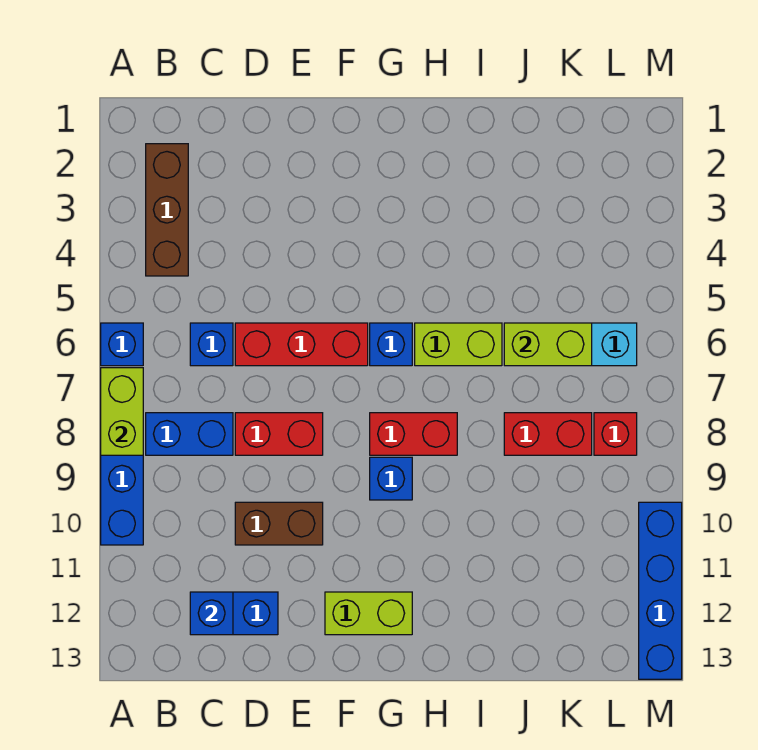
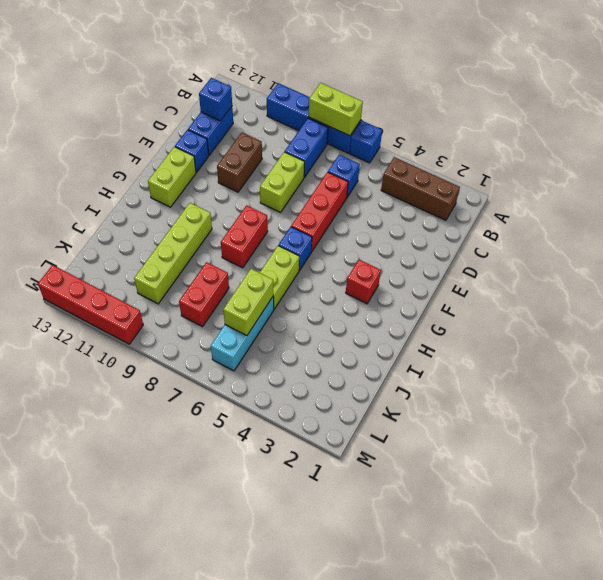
red brick D8:E8 level 1 -> lime brick D8:E8 level 1
blue brick G9 level 1 -> blue brick E12 level 1
none -> lime brick H10:K10 level 1
red brick L8 level 1 -> red brick G3 level 1
blue brick M10:M13 level 1 -> red brick M10:M13 level 1

